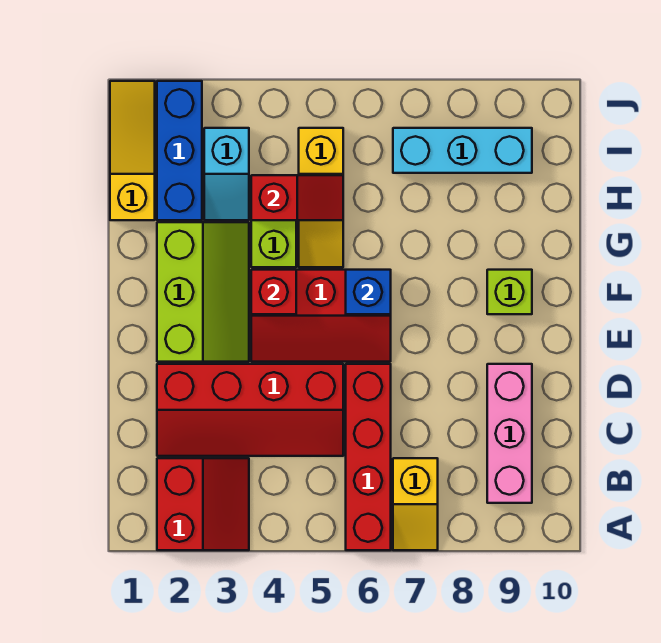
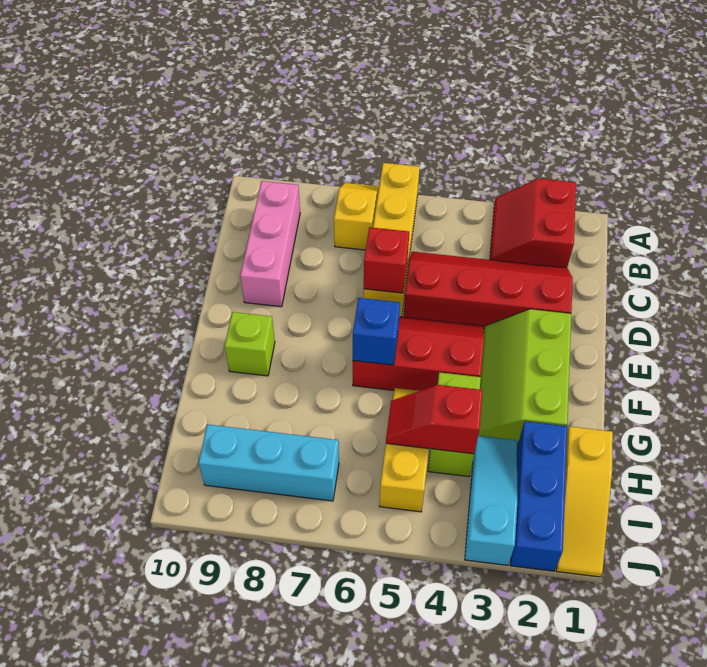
red brick A6:D6 level 1 -> yellow brick A6:D6 level 1
red brick F4 level 2 -> red brick D6 level 2
cyan slope H3:I3 level 1 top I -> cyan slope H3:J3 level 1 top J

